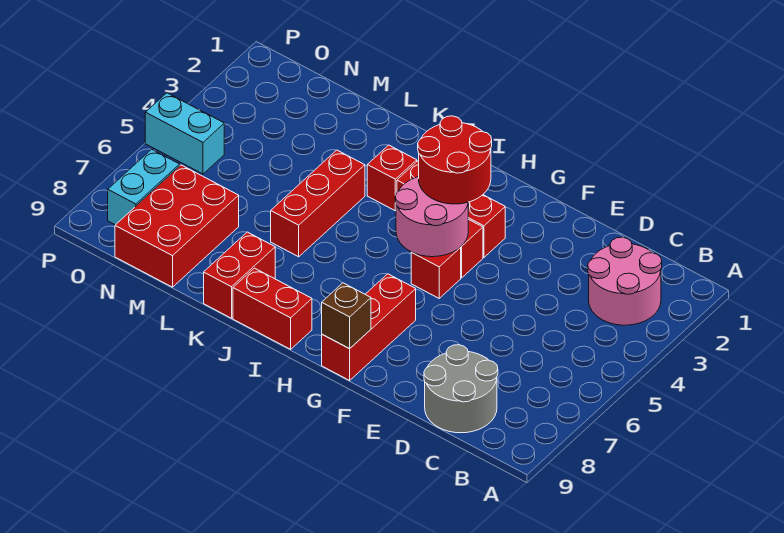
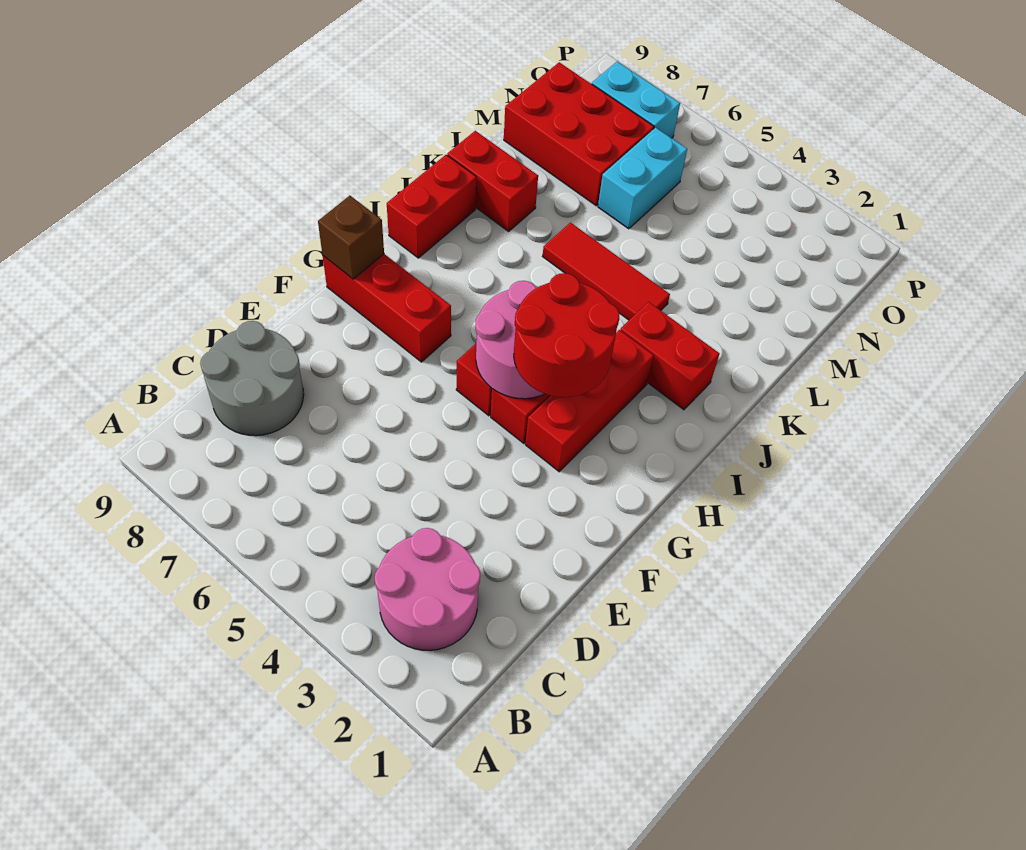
red brick J3 level 1 -> red brick J2:J3 level 1
red brick K4:K6 level 1 -> red tile K4:K6 level 1
cyan brick O5:P5 level 1 -> cyan brick M6:N6 level 1

